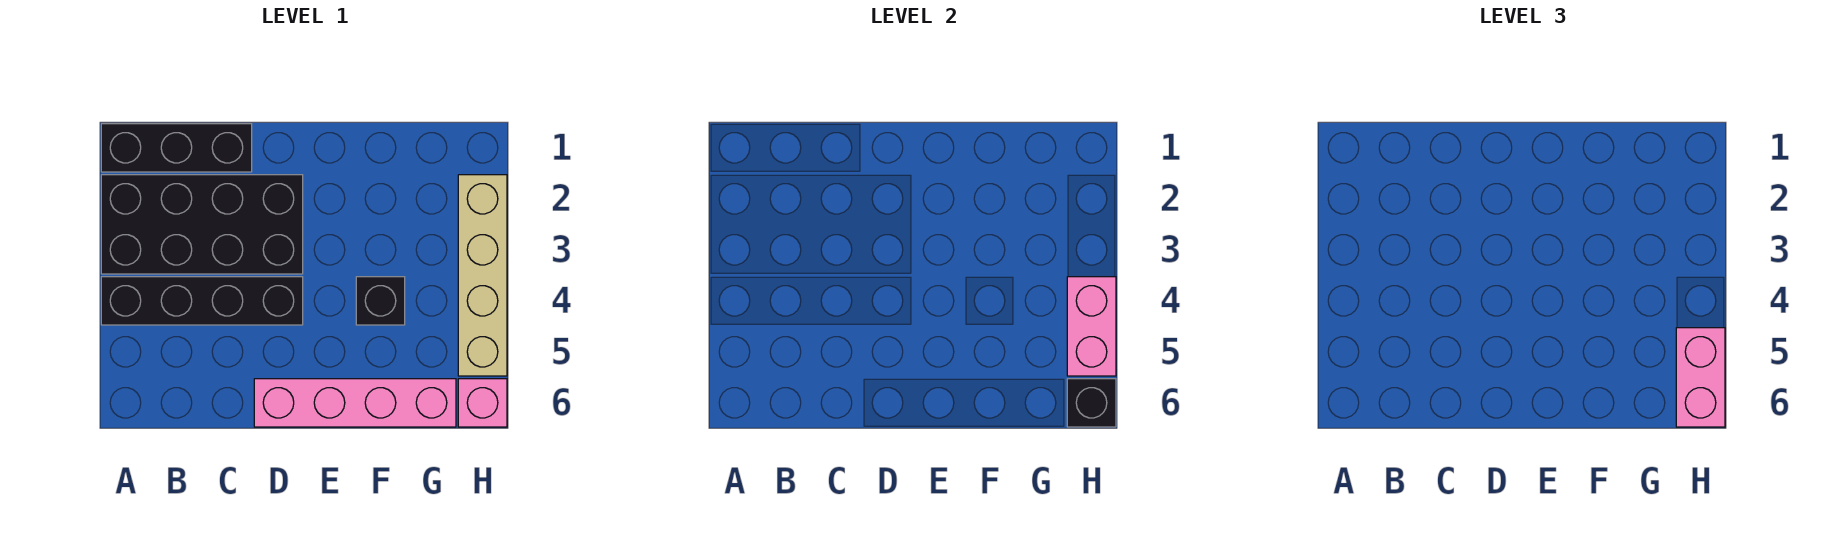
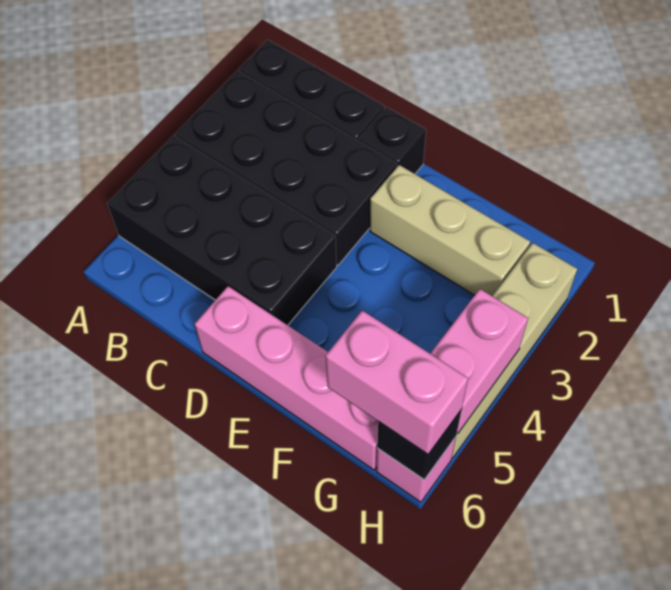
black brick A4:D4 level 1 -> black brick A4:D5 level 1
none -> tan brick E2:G2 level 1
black brick F4 level 1 -> black brick D1 level 1
pink brick H5:H6 level 3 -> pink brick G6:H6 level 3

